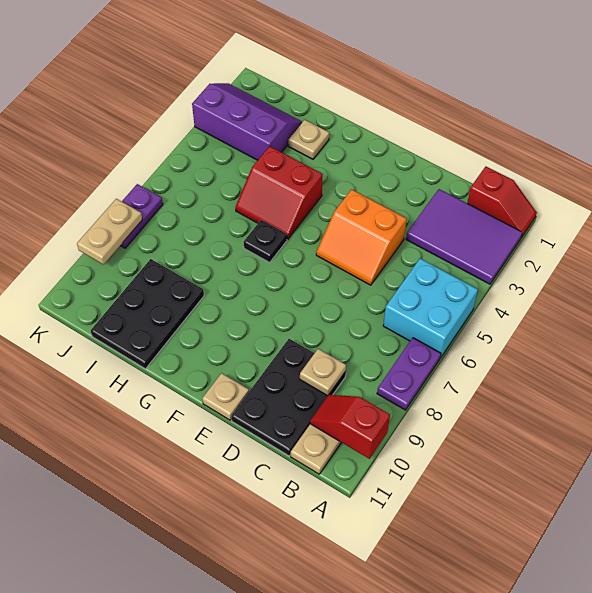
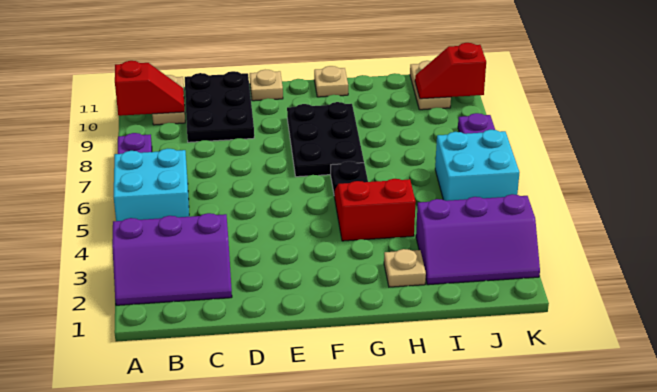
red slope A1:B1 level 1 top B -> red slope J10:K10 level 2 top K
purple tile A2:C3 level 1 -> purple slope A2:C3 level 1 top 3
tan plate C9 level 2 -> tan plate G11 level 1
orange slope D4:E5 level 1 top 4 -> none
black plate H9:I11 level 1 -> black plate F7:G9 level 1
none -> cyan brick J5:K6 level 1
tan plate K8:K9 level 2 -> tan plate J10:J11 level 1

